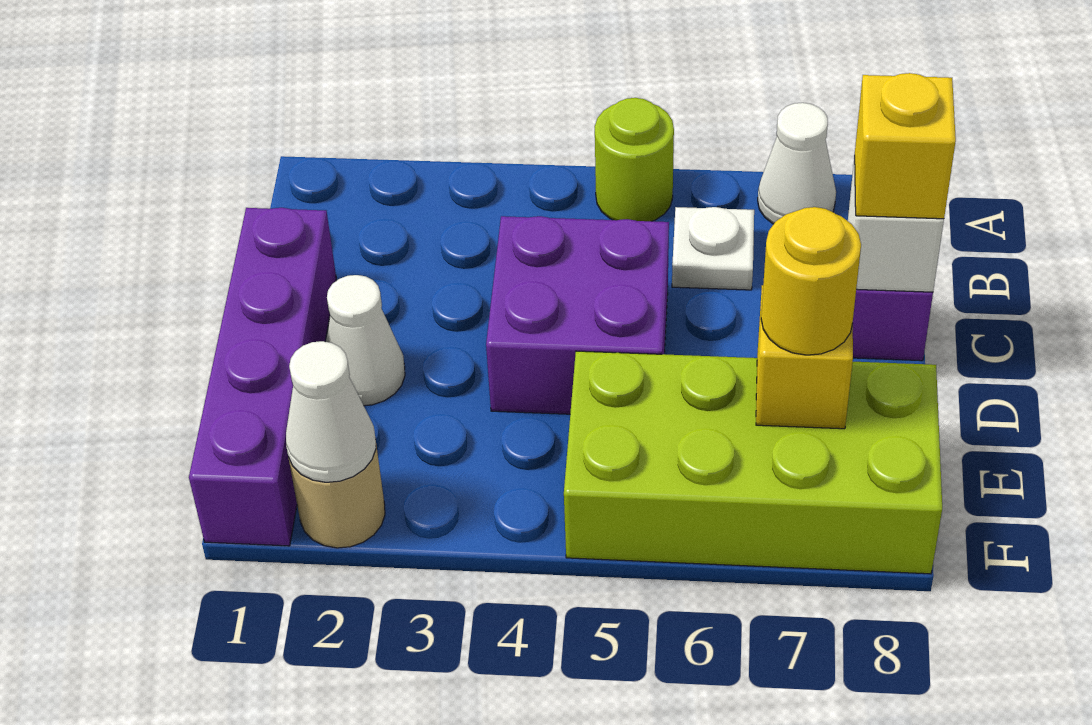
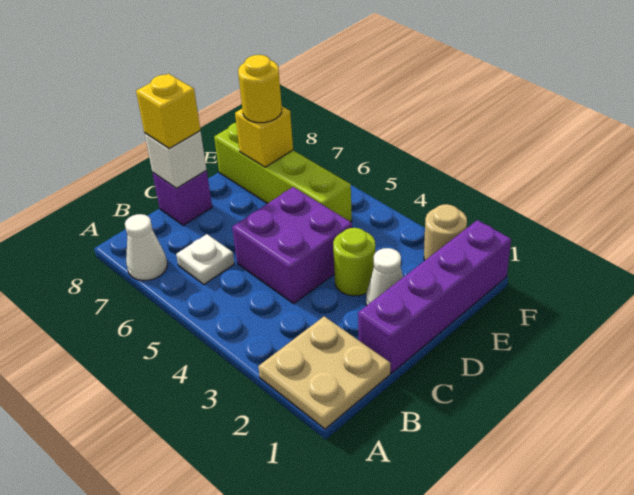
none -> tan plate A1:B2 level 1
lime round brick A5 level 1 -> lime round brick D3 level 1
lime brick E5:F8 level 1 -> lime brick E5:E8 level 1
white cone F2 level 2 -> none

